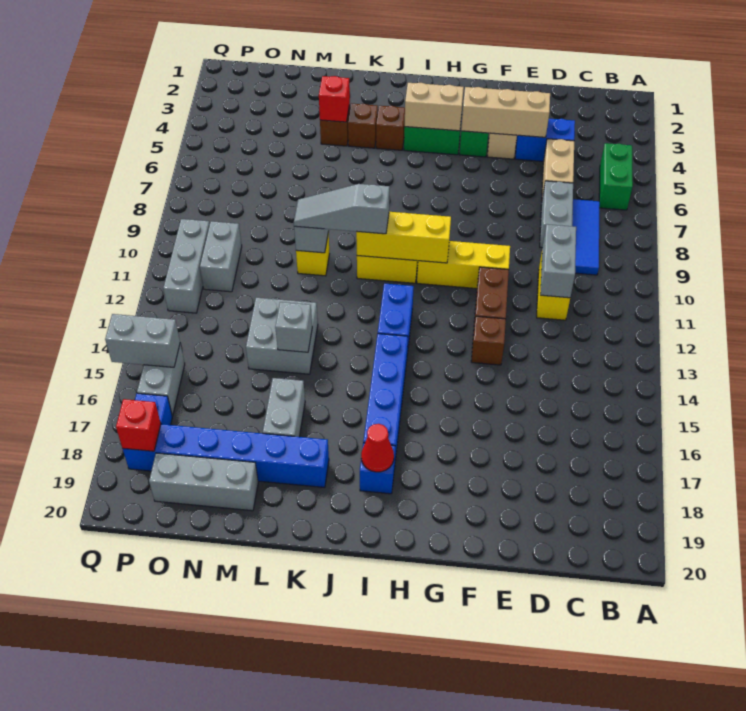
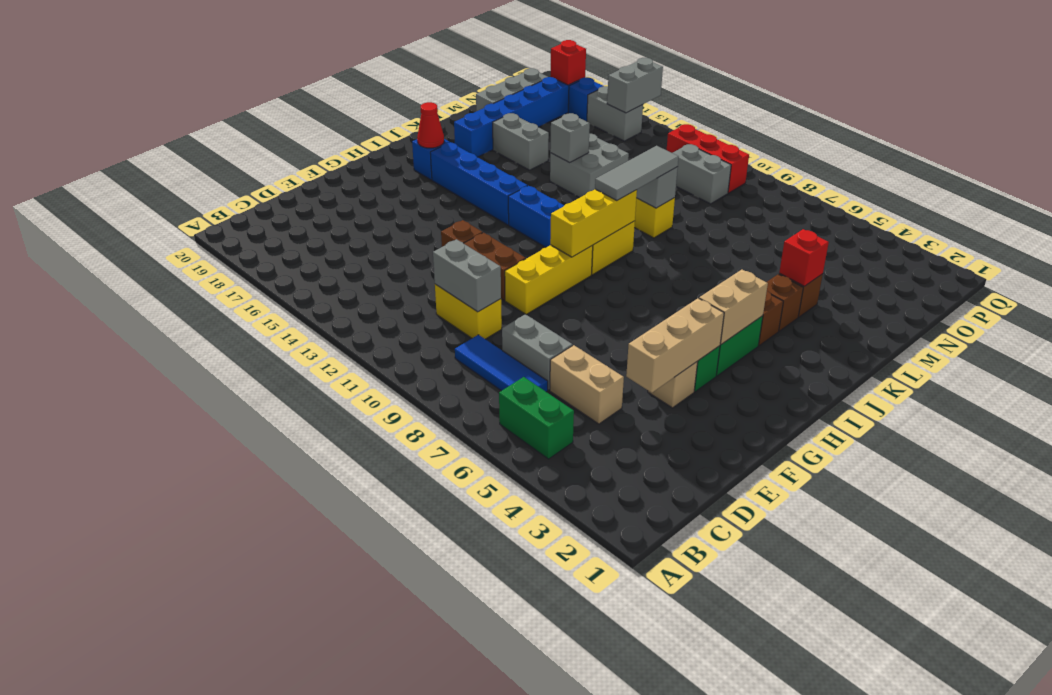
blue brick D4:E4 level 1 -> none
grey slope J10:L10 level 3 top J -> grey tile J10:L10 level 3
grey brick P10:P12 level 1 -> red brick P10:P12 level 1

